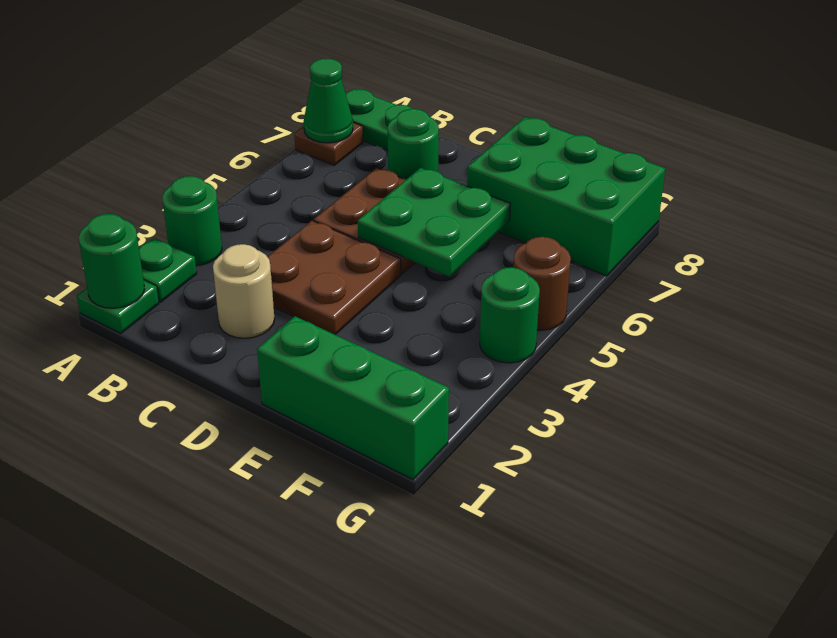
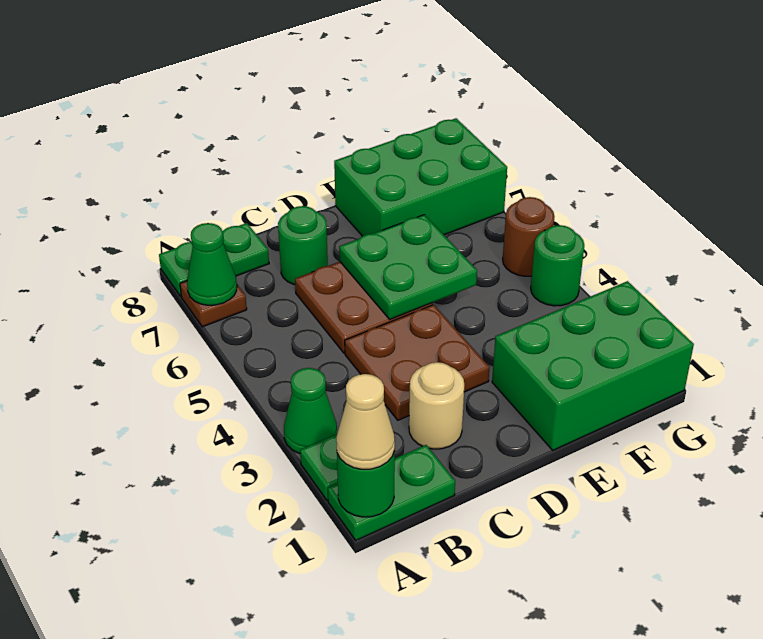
green plate A1 level 1 -> green plate A1:B1 level 1
none -> tan cone A1 level 3
green round brick A3 level 1 -> green cone A3 level 1
green brick E1:G1 level 1 -> green brick E1:G2 level 1

